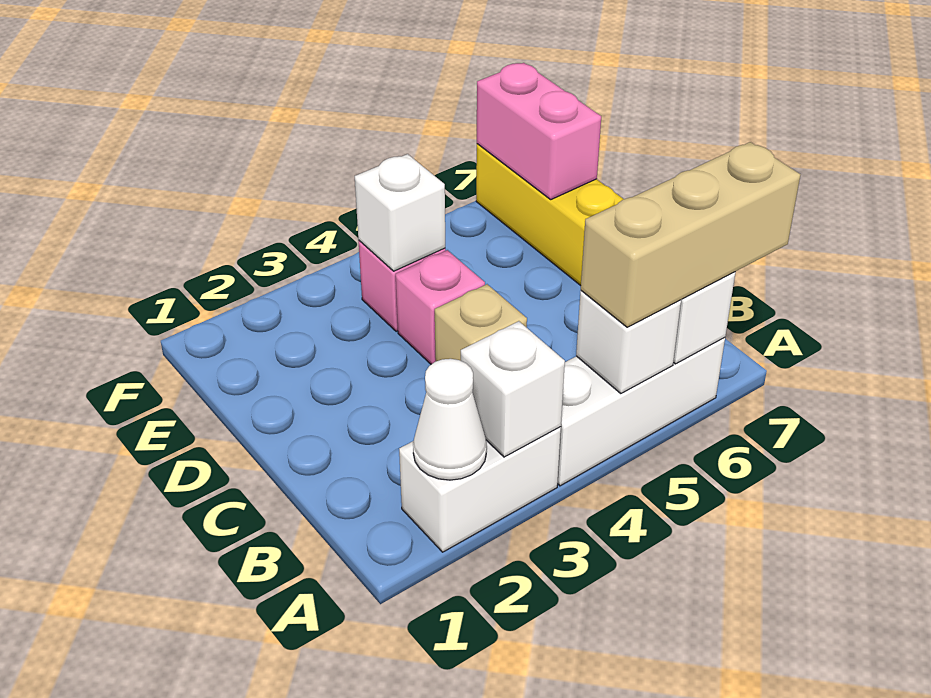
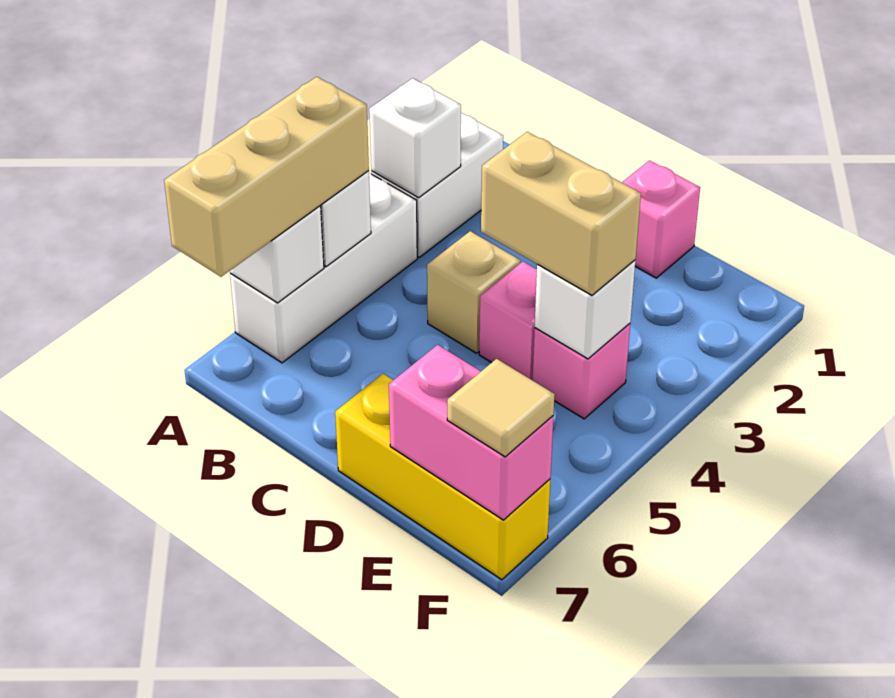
white cone A2 level 2 -> none
none -> pink brick D1 level 1
none -> tan brick D4:E4 level 3
none -> tan tile F7 level 3

